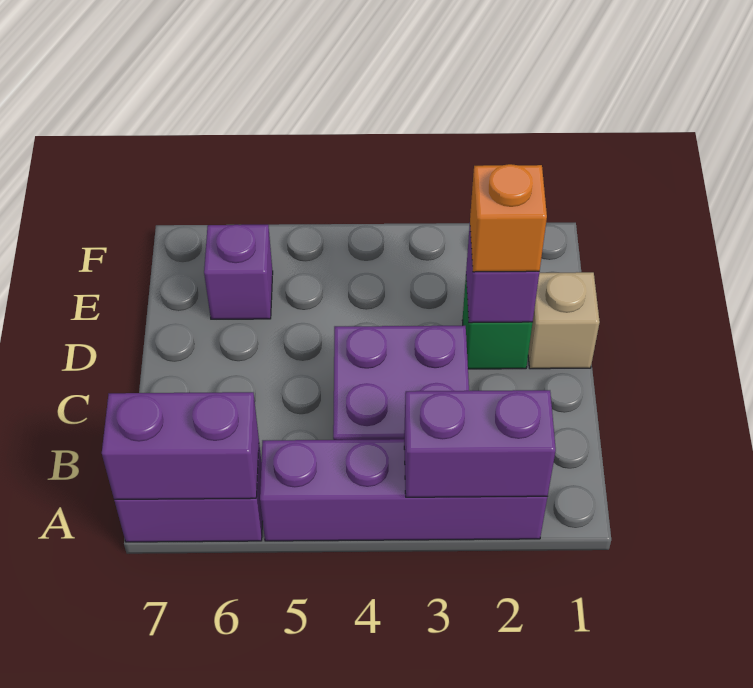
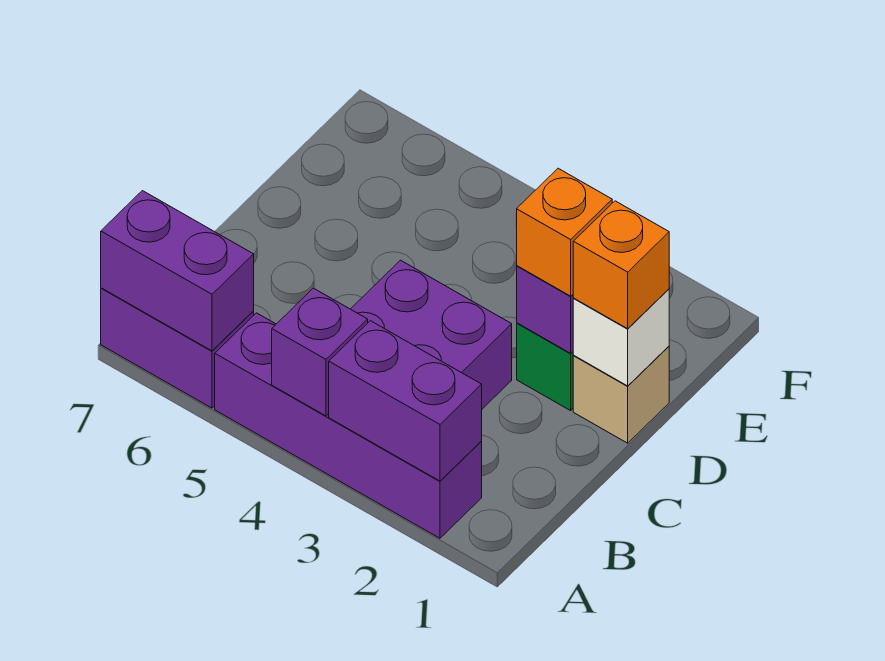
none -> white brick D1 level 2
none -> orange brick D1 level 3
purple brick E6 level 1 -> purple brick A4 level 2

